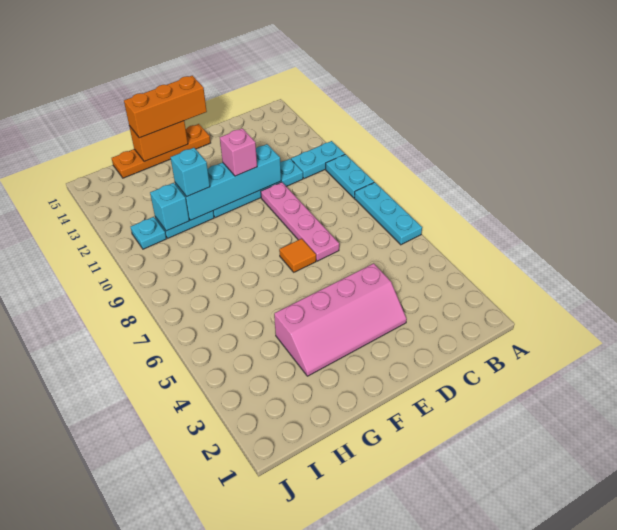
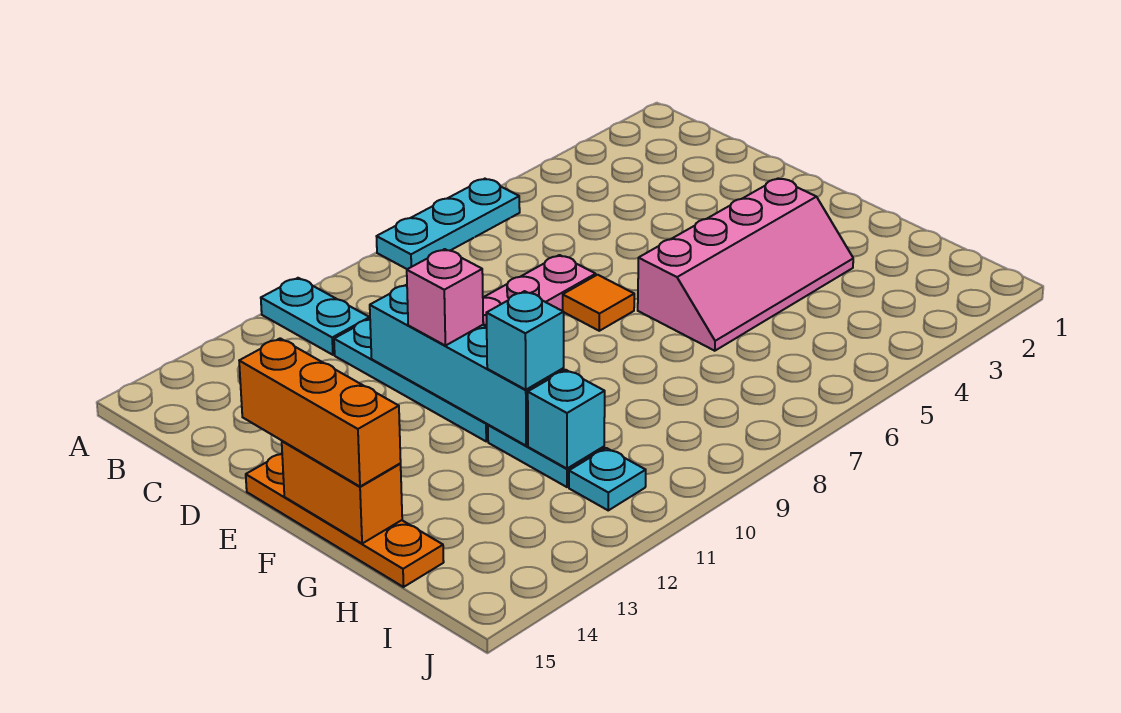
cyan plate A9:A10 level 1 -> none
pink slope D3:G4 level 1 top 4 -> pink slope F3:G6 level 1 top F

